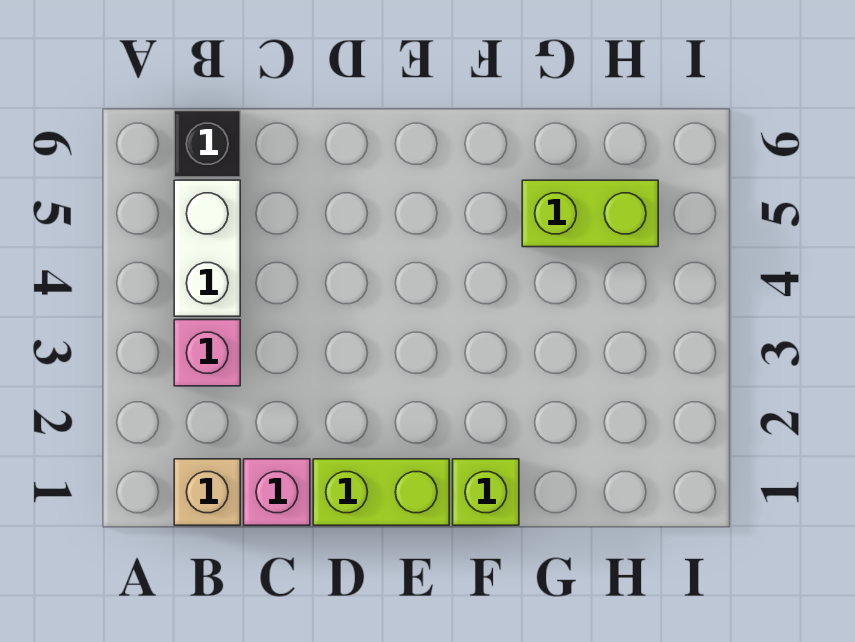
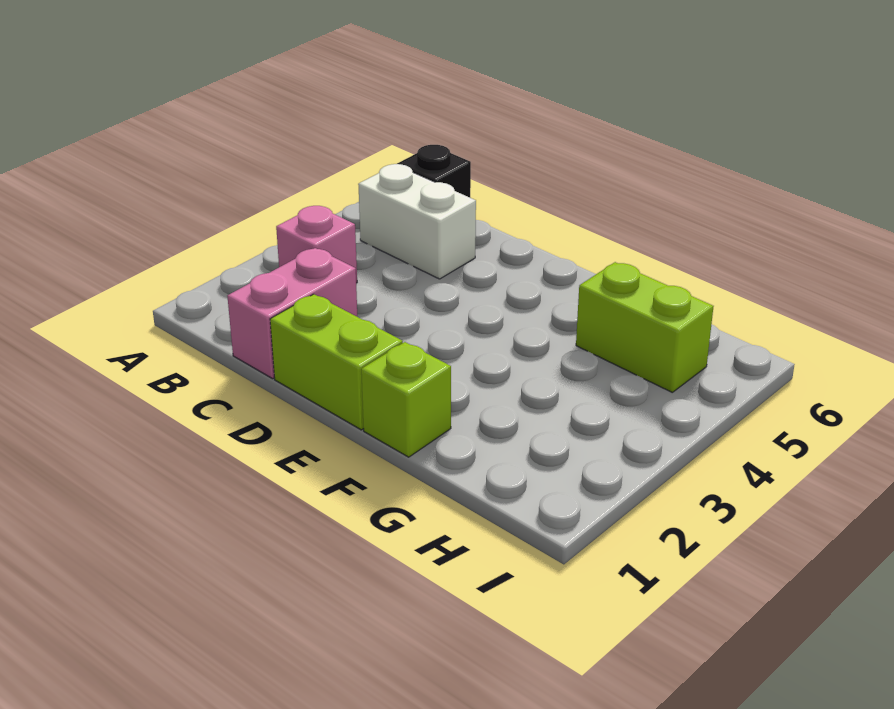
tan brick B1 level 1 -> none
white brick B4:B5 level 1 -> white brick B5:C5 level 1
pink brick C1 level 1 -> pink brick C1:C2 level 1

